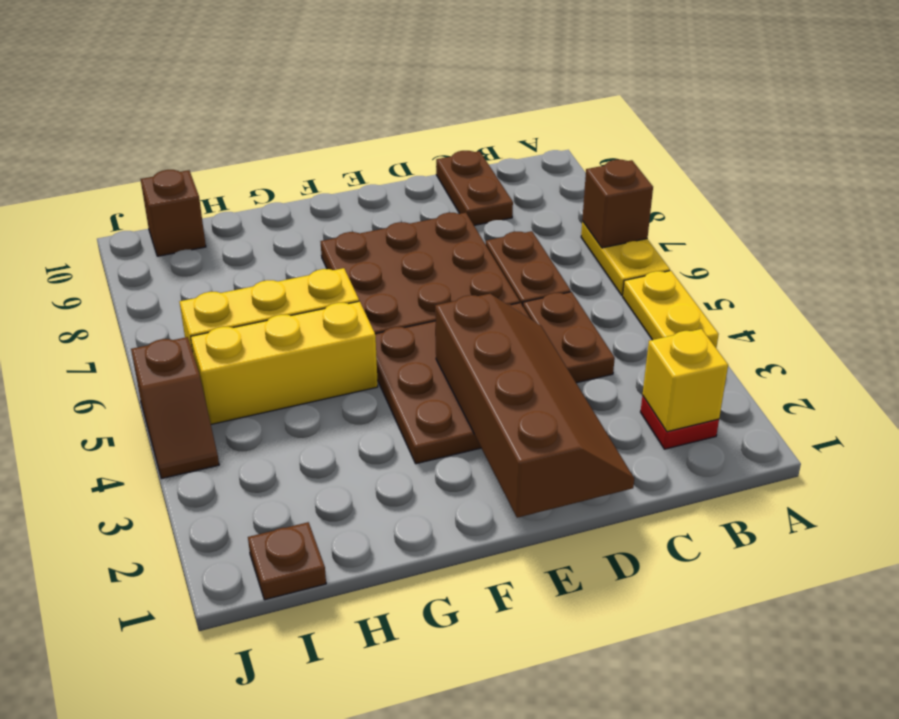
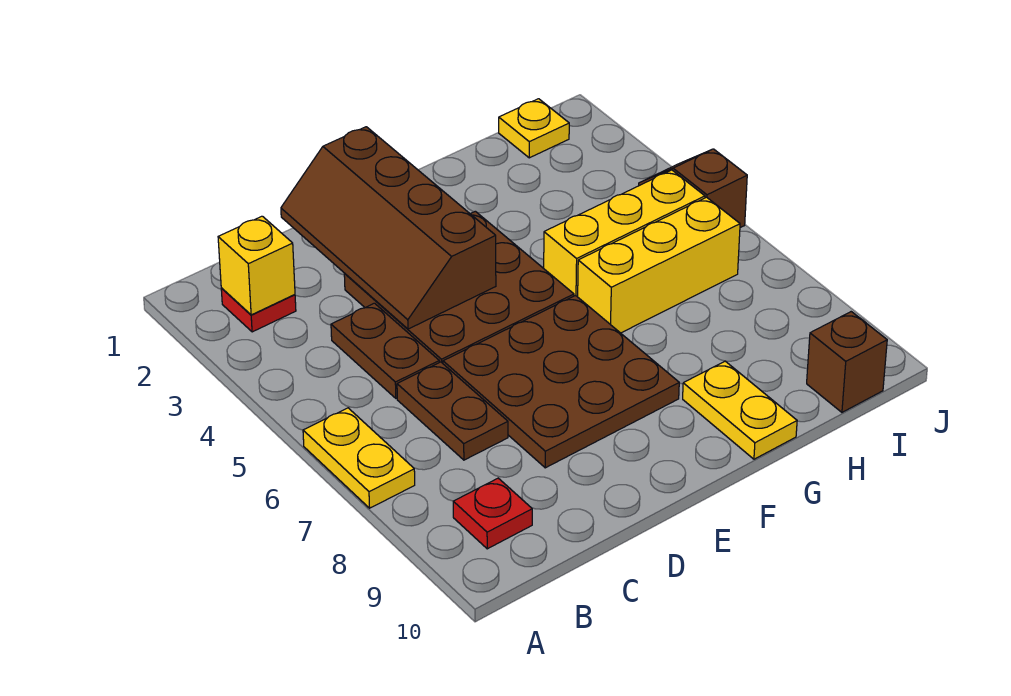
yellow plate A4:A5 level 1 -> yellow plate G9:G10 level 1
brown brick A7 level 2 -> none
none -> red plate B9 level 1
brown plate C9:C10 level 1 -> none
brown plate I1 level 1 -> yellow plate I1 level 1

